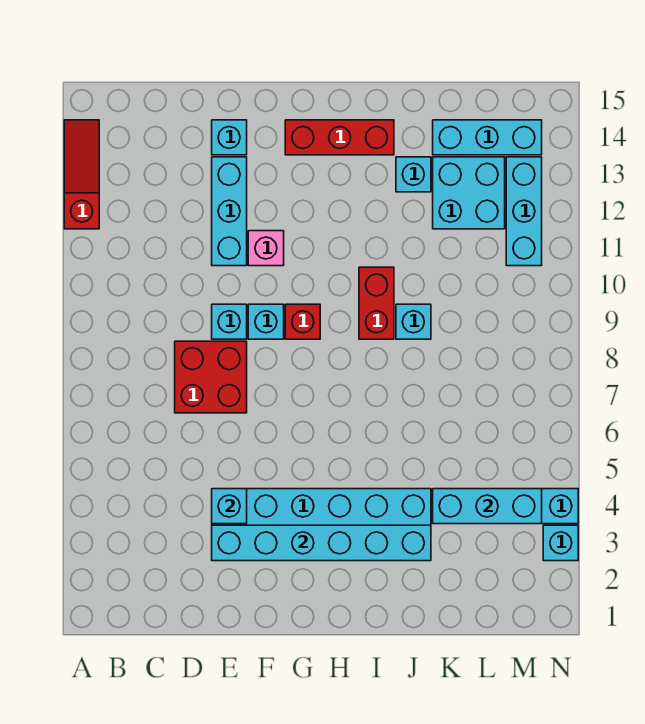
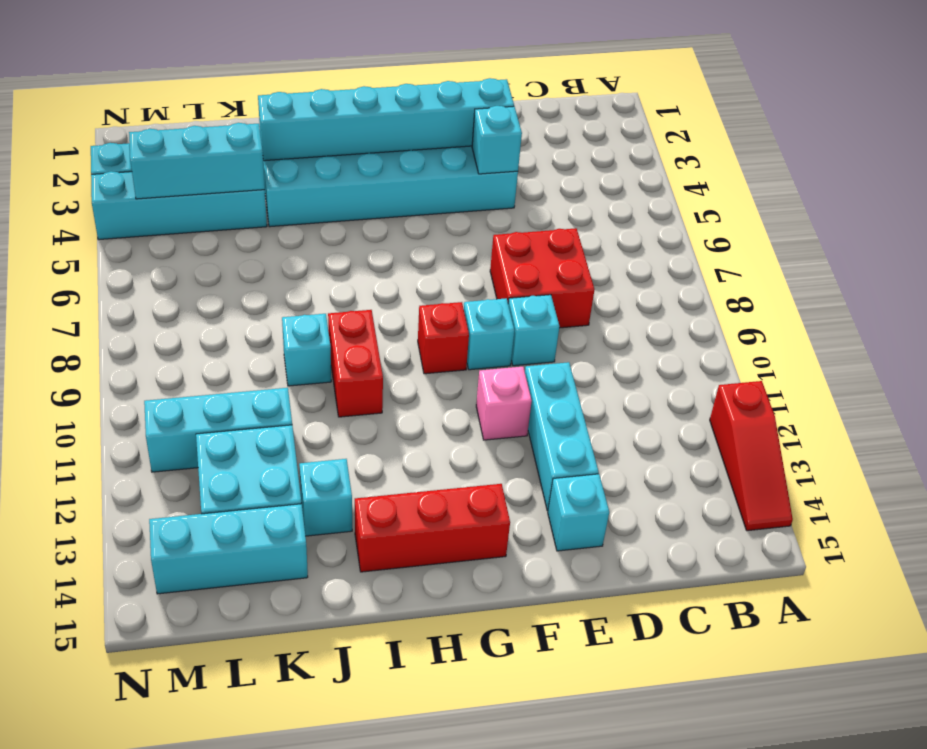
cyan brick M11:M13 level 1 -> cyan brick K11:M11 level 1

